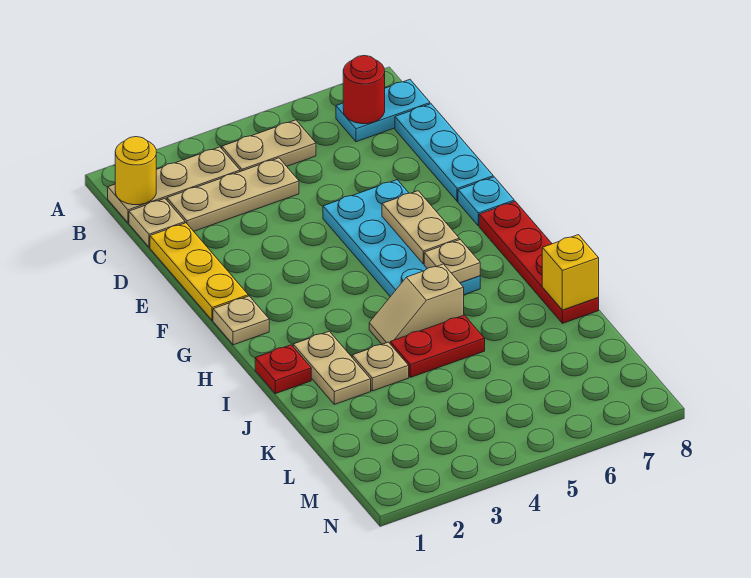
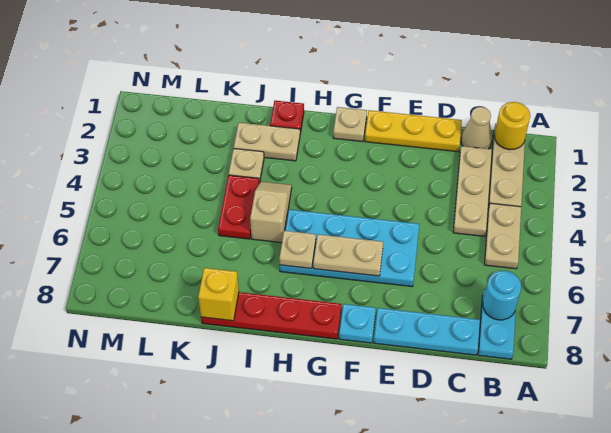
red round brick B7 level 2 -> cyan round brick B7 level 2
tan plate C1 level 1 -> tan cone C1 level 1

